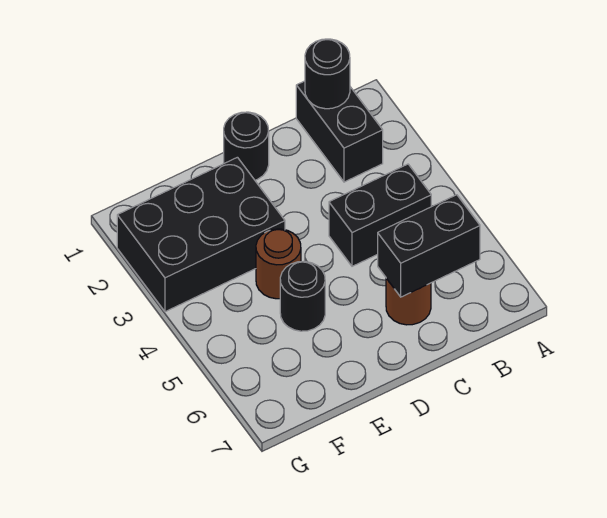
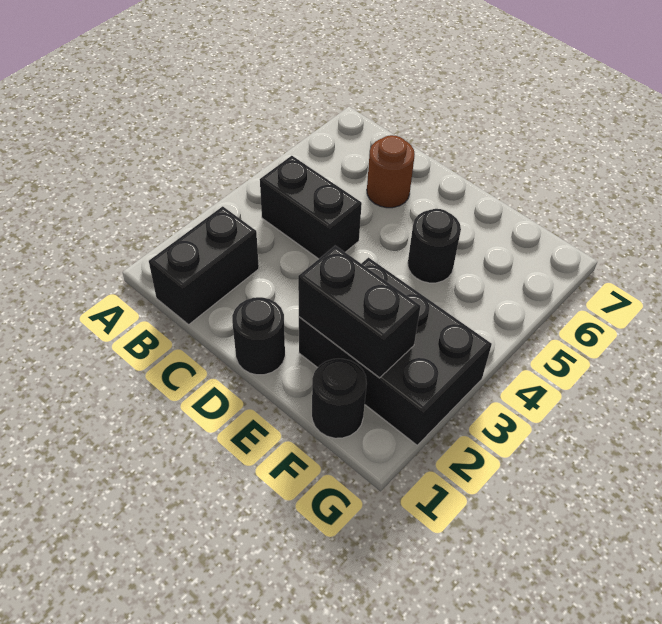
black round brick B1 level 2 -> black round brick F1 level 1
black brick B6:C6 level 2 -> black brick E2:F2 level 2
brown round brick E4 level 1 -> none

